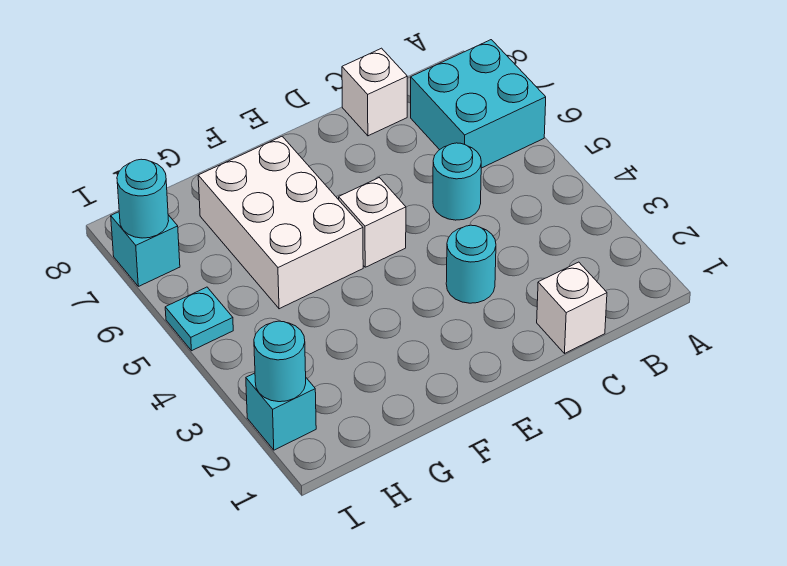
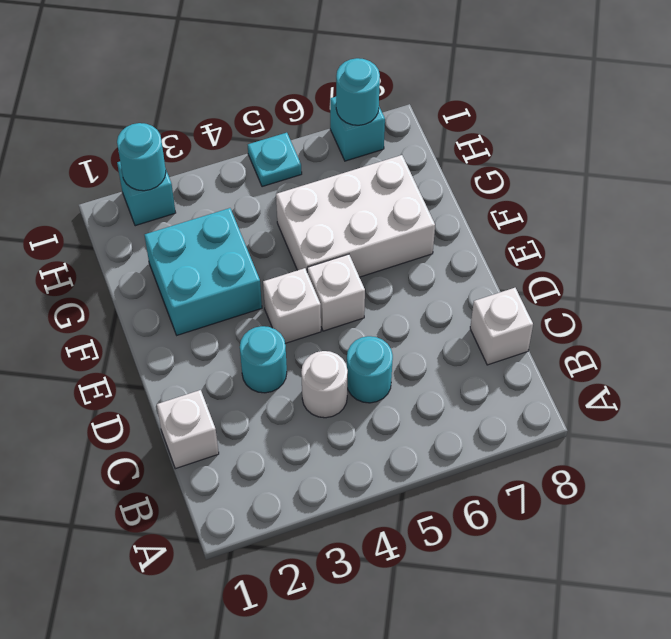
cyan brick A6:B7 level 1 -> cyan brick F2:G3 level 1
none -> white round brick C4 level 1
none -> white brick E4 level 1

